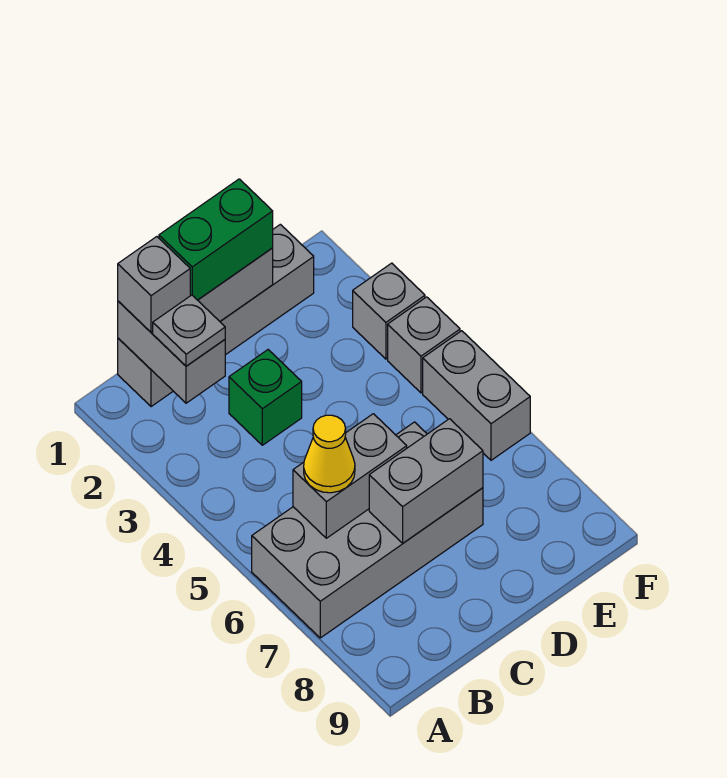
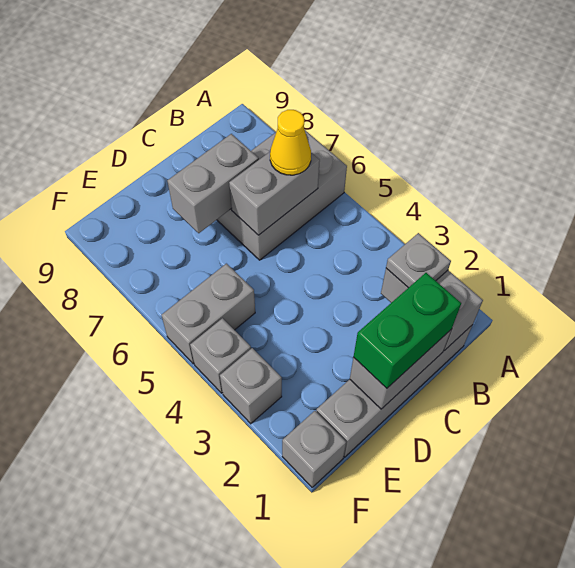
grey brick A6:D7 level 1 -> grey brick A6:C7 level 1
grey brick B1 level 3 -> grey brick F1 level 1
green brick C3 level 1 -> none
grey brick F5:F6 level 1 -> grey brick E5:F5 level 1

